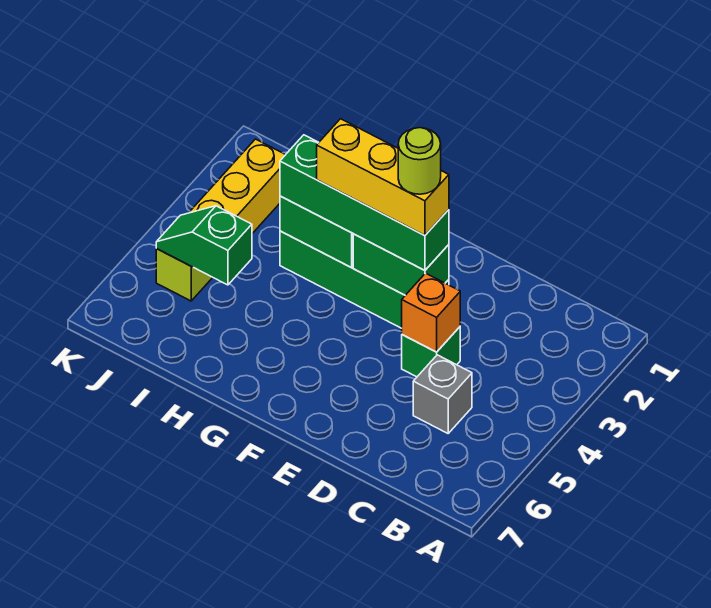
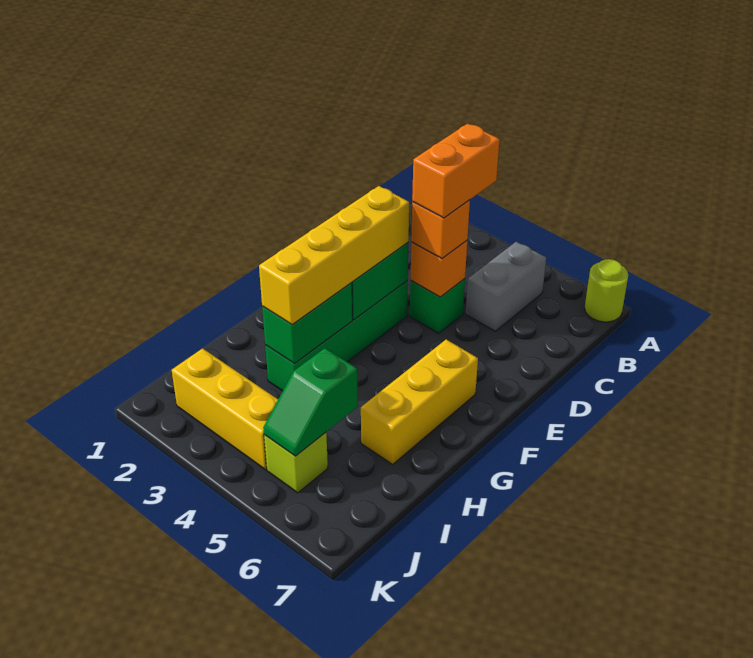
none -> orange brick C4:D4 level 4
grey brick C5 level 1 -> grey brick B5:C5 level 1
none -> orange brick D4 level 3
green brick E3:H3 level 3 -> yellow brick E3:H3 level 3
yellow brick E3:G3 level 4 -> yellow brick F6:H6 level 1
lime round brick E3 level 5 -> lime round brick A7 level 1

